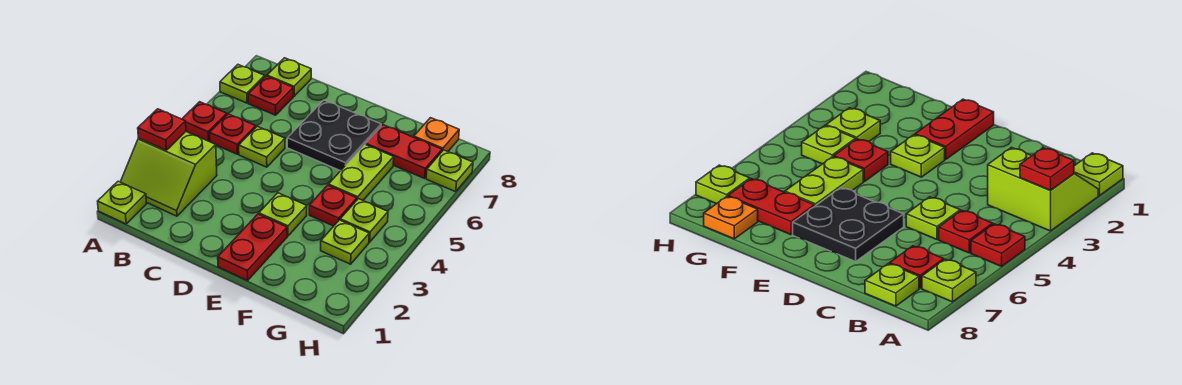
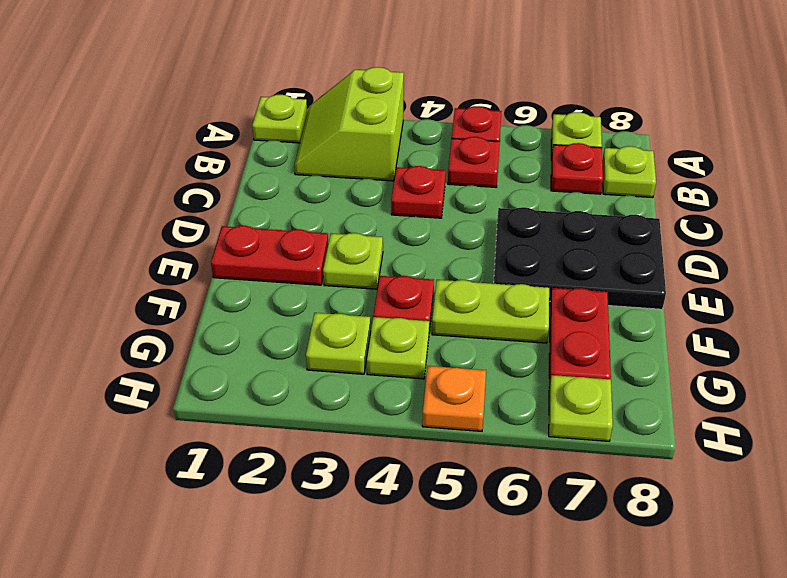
red plate A3 level 2 -> red plate C4 level 1
lime plate C5 level 1 -> none
black plate D6:E7 level 1 -> black plate D6:E8 level 1
orange plate G8 level 1 -> orange plate H5 level 1

